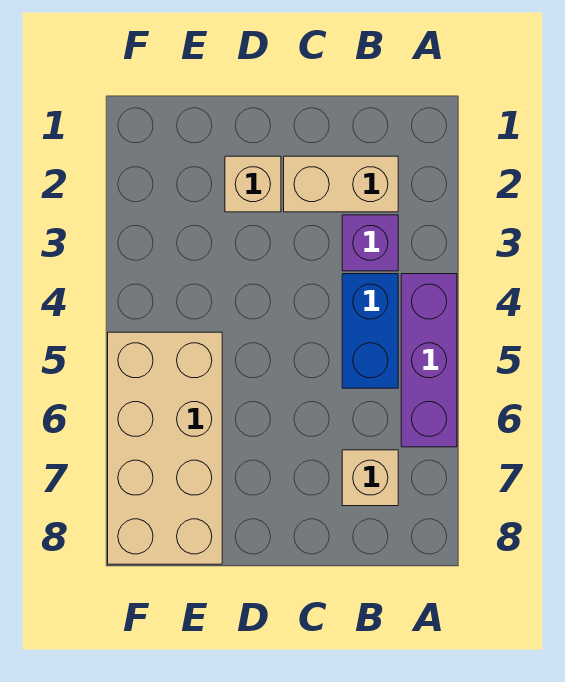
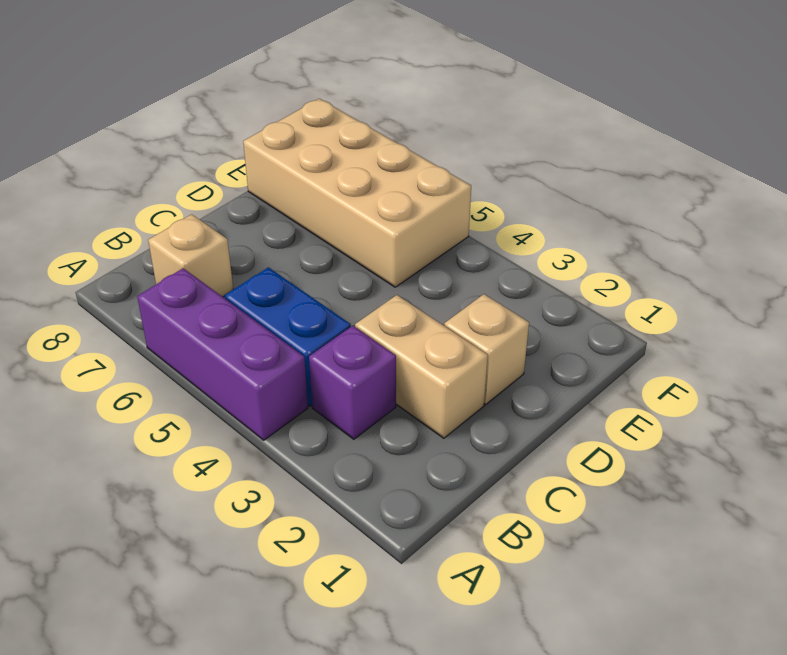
tan brick B2:C2 level 1 -> tan brick C2:C3 level 1

